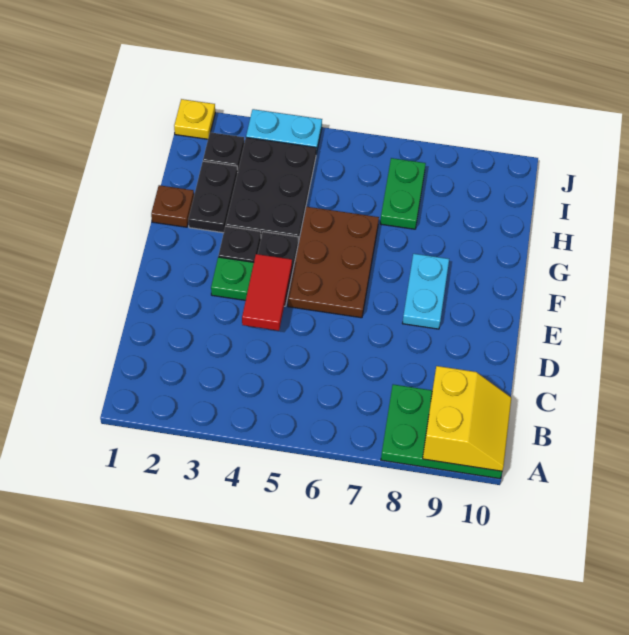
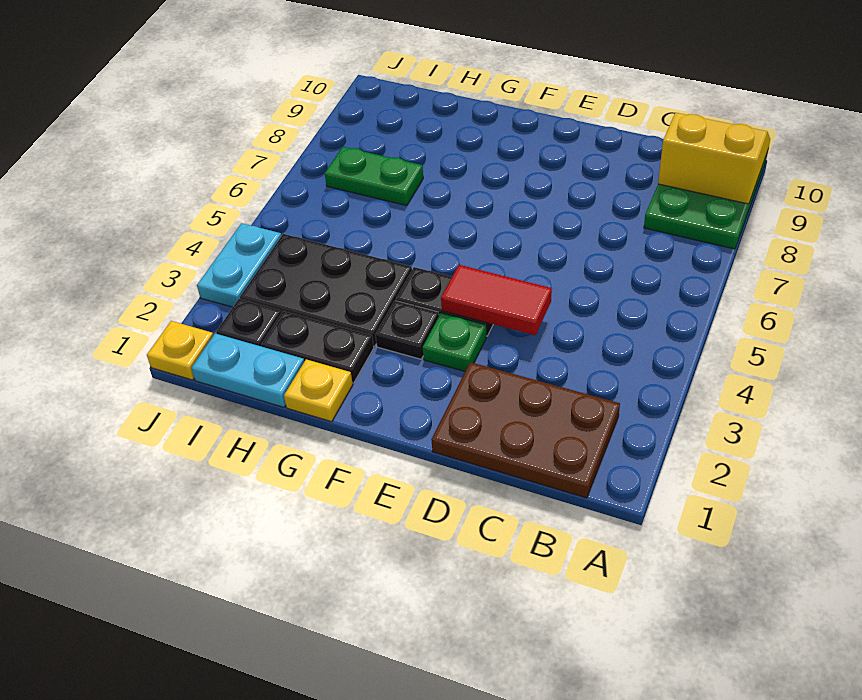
brown plate E5:G6 level 1 -> brown plate B1:D2 level 1
cyan plate E8:F8 level 1 -> cyan plate H1:I1 level 1
brown plate G1 level 1 -> yellow plate G1 level 1

